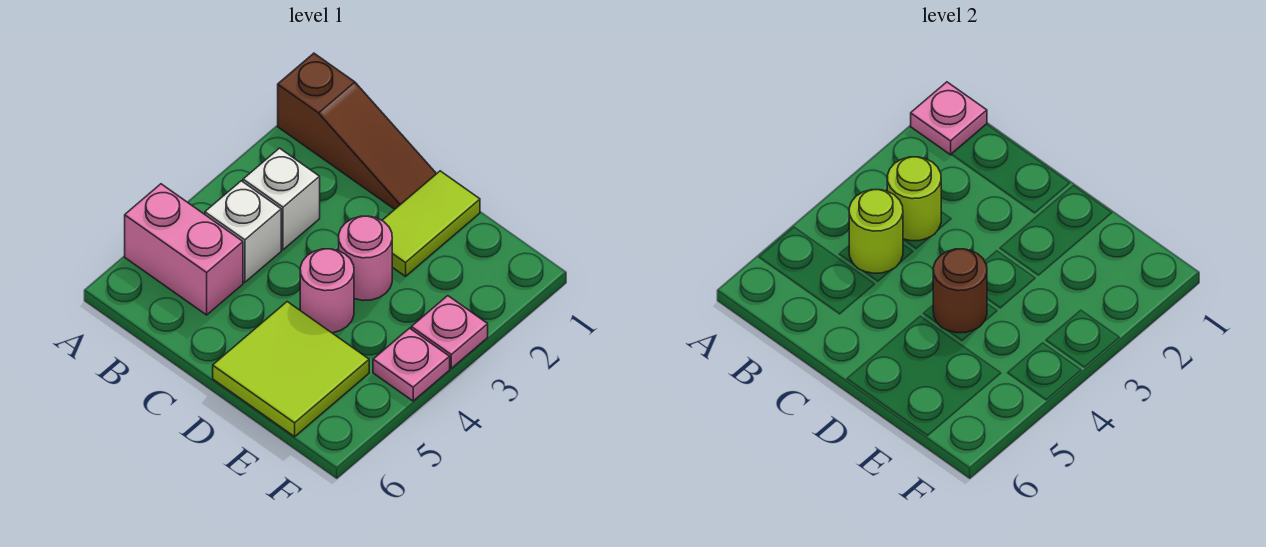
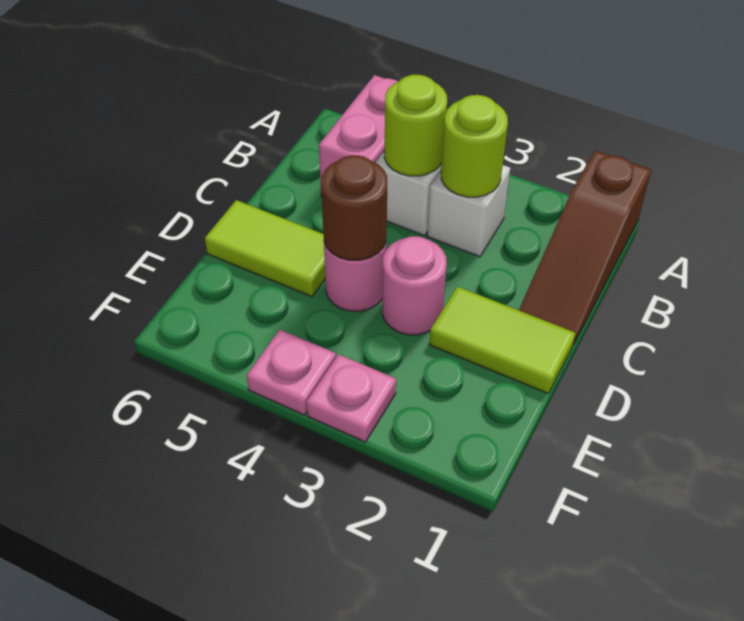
pink plate A1 level 2 -> none
lime tile D5:E6 level 1 -> lime tile D5:D6 level 1

